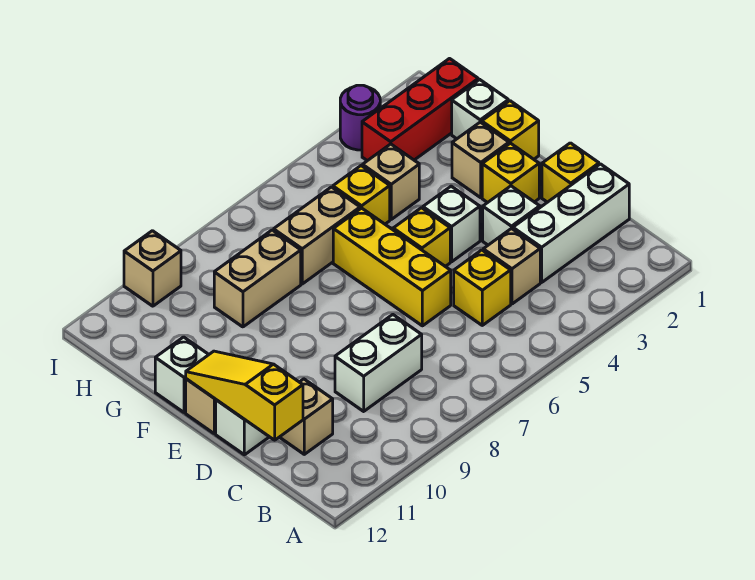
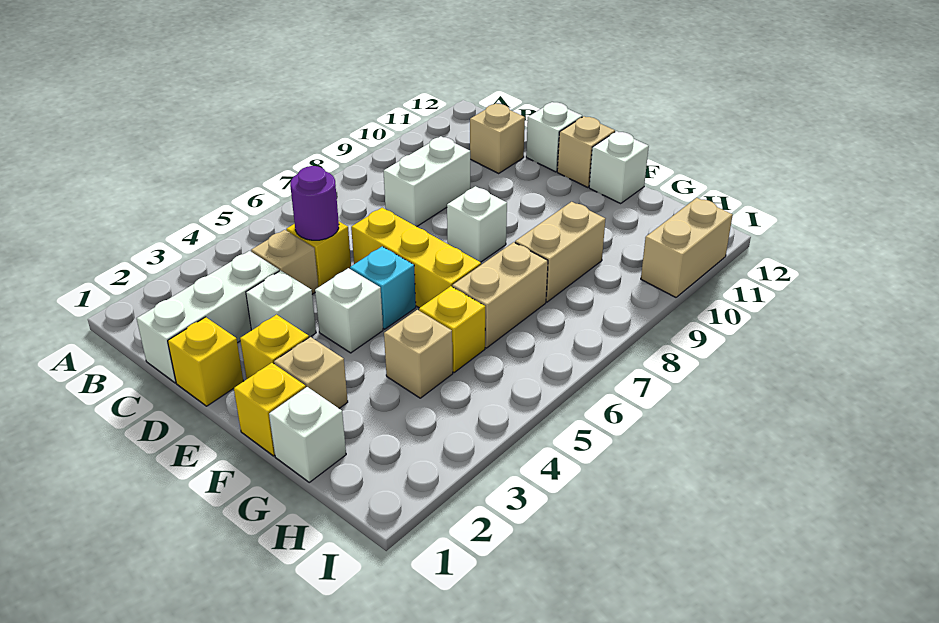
yellow slope C12:E12 level 2 top C -> none
yellow brick E5 level 1 -> cyan brick E5 level 1
none -> white brick E8 level 1
red brick H1:H3 level 1 -> none
purple round brick I3 level 1 -> purple round brick C5 level 2
tan brick I10 level 1 -> tan brick I10:I11 level 1

